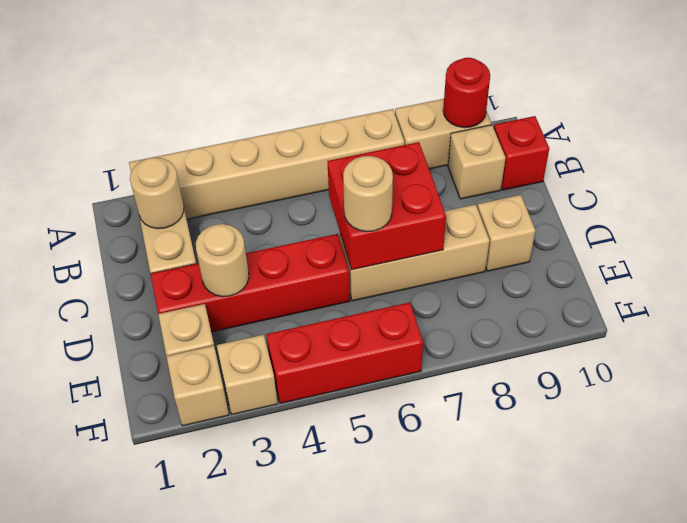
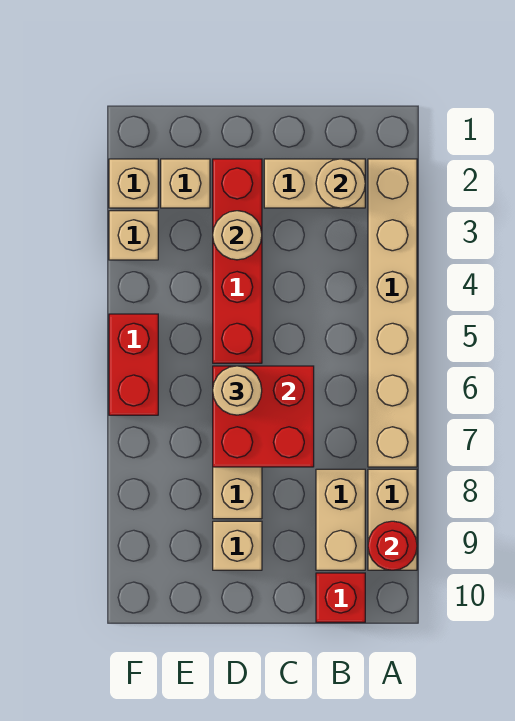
tan brick B9 level 1 -> tan brick B8:B9 level 1
red brick F4:F6 level 1 -> red brick F5:F6 level 1

